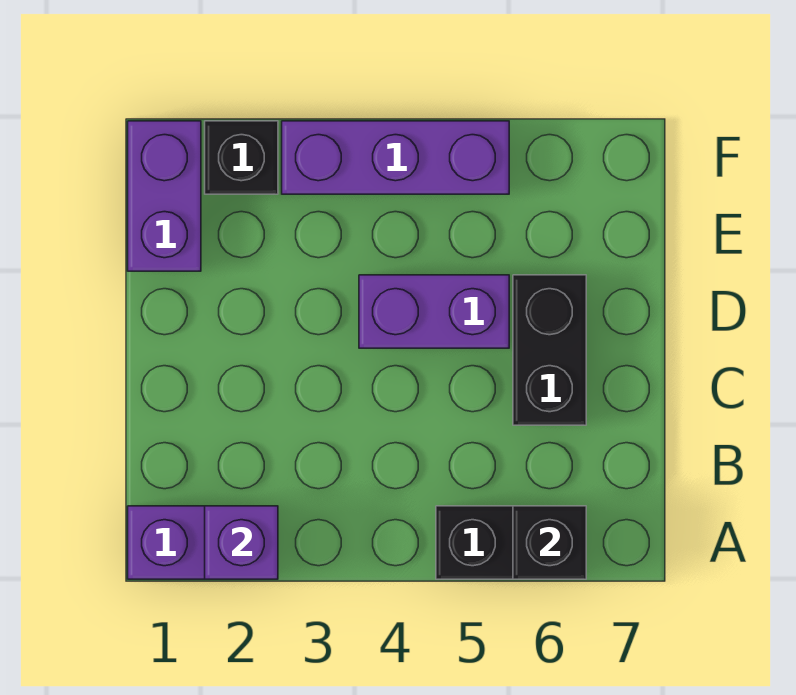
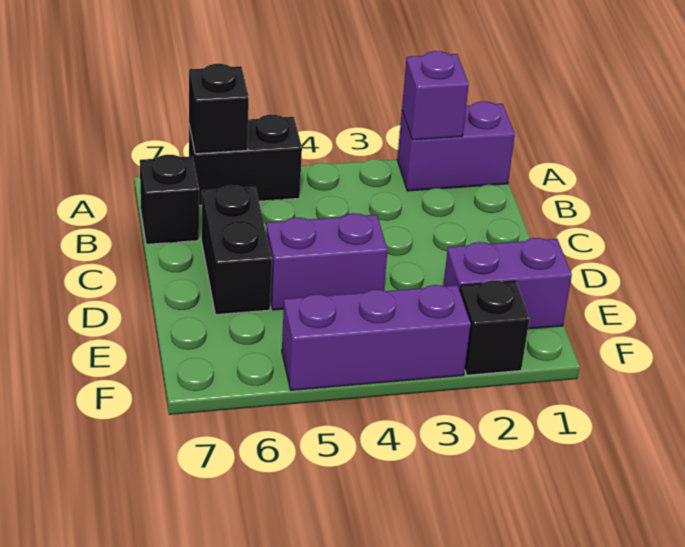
none -> black brick B7 level 1
purple brick E1:F1 level 1 -> purple brick E1:E2 level 1

